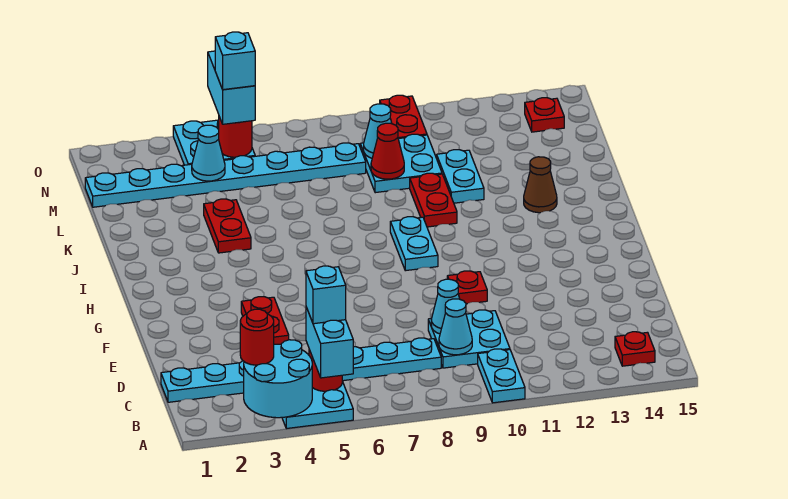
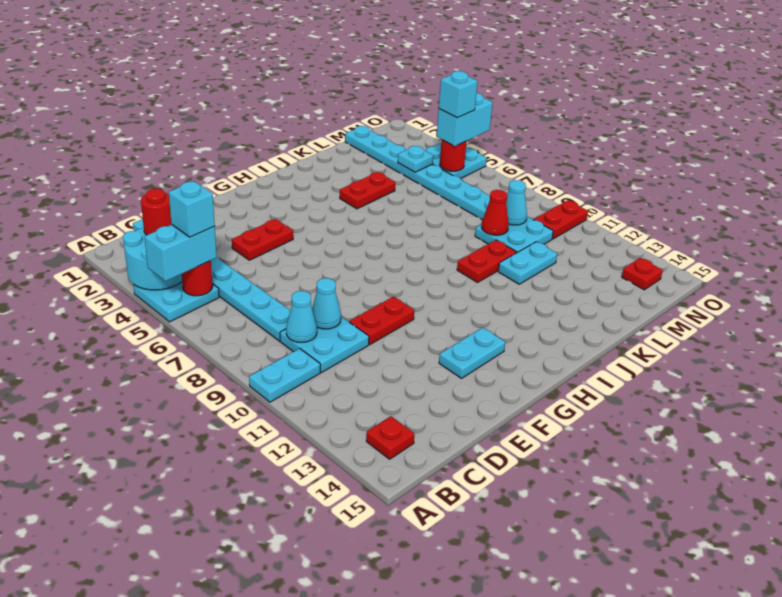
red plate F10 level 1 -> red plate E10:F10 level 1
cyan plate H9:I9 level 1 -> cyan plate F13:G13 level 1
brown cone J13 level 1 -> none
cyan cone M4 level 2 -> cyan plate M4 level 2

